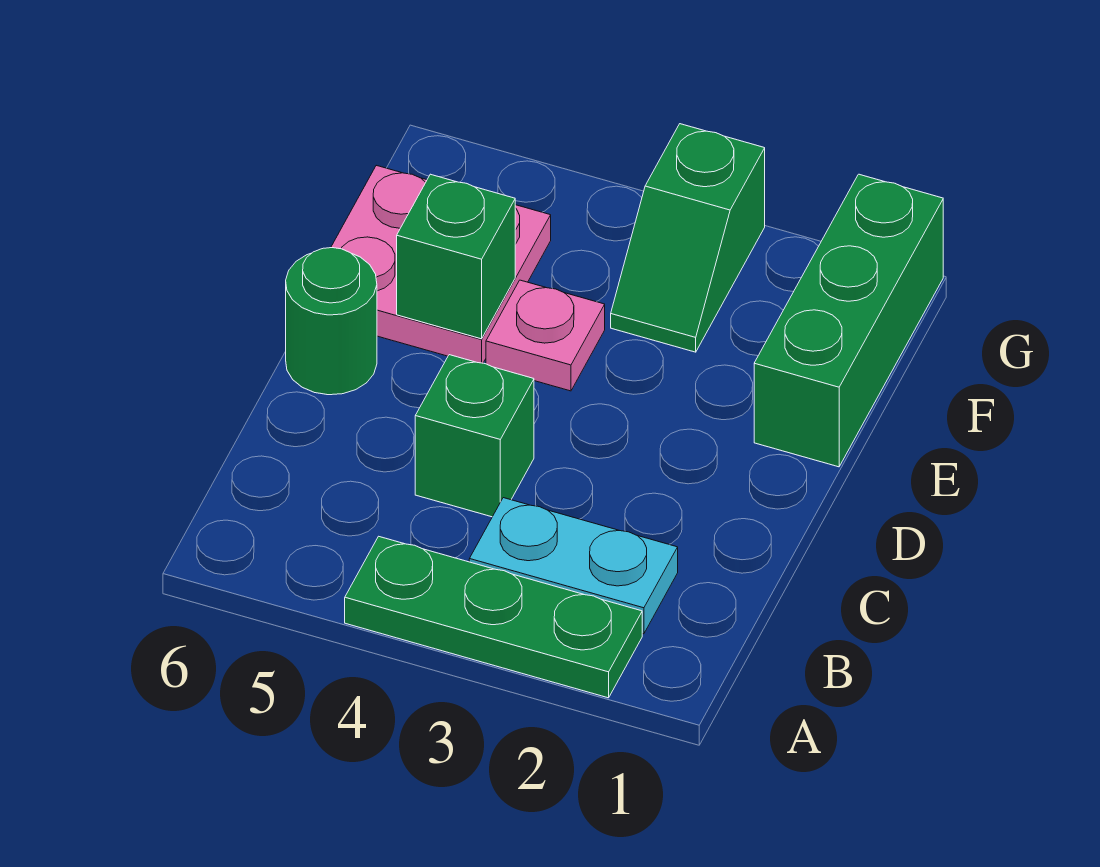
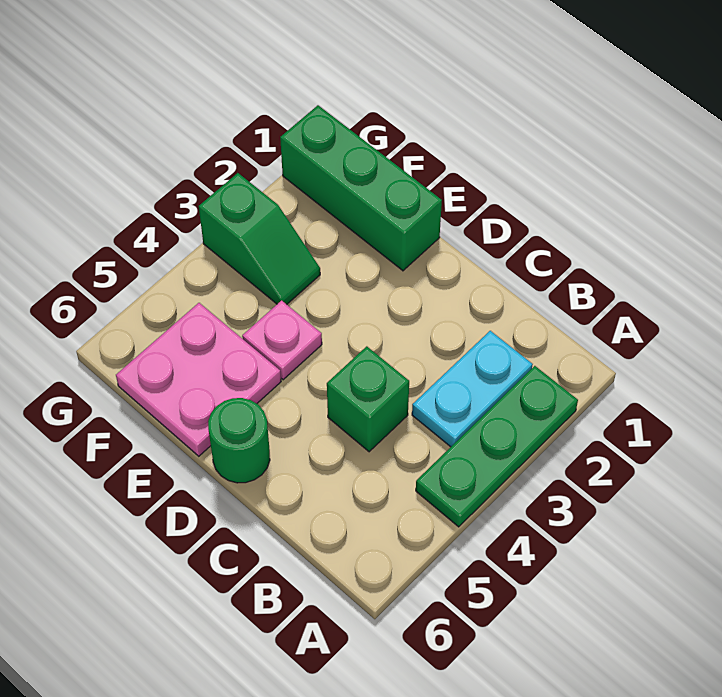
green brick E5 level 2 -> none

